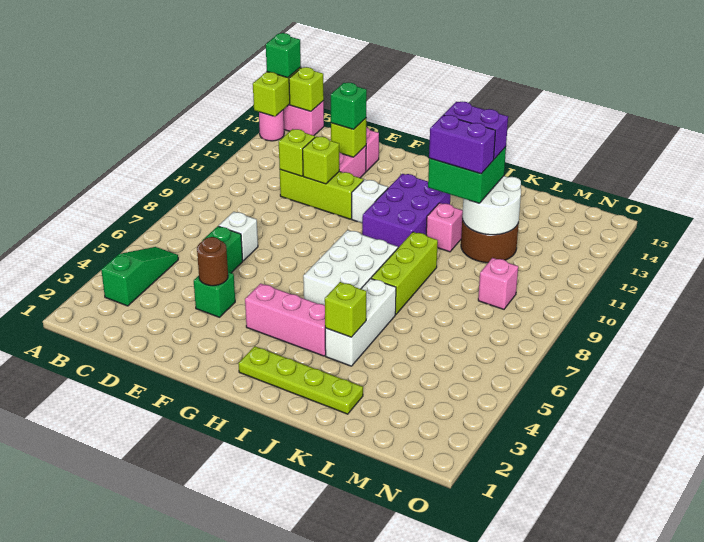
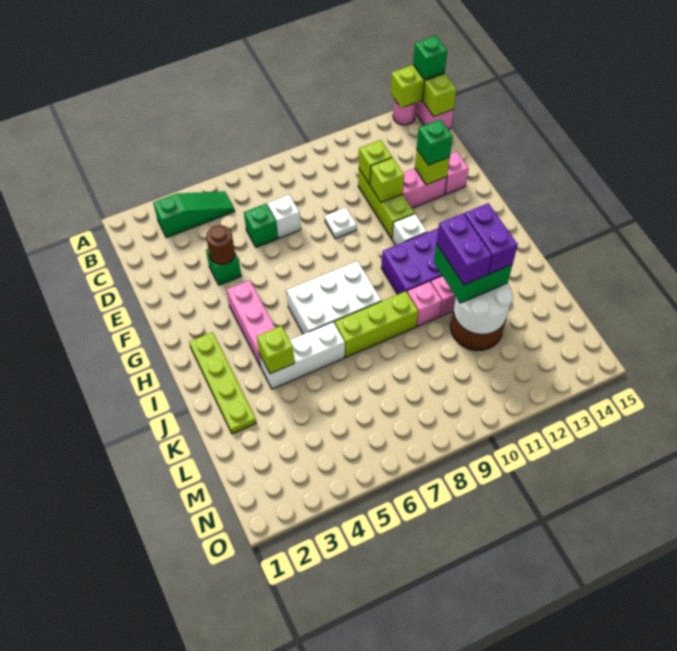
none -> white plate E9 level 1
pink brick M9 level 1 -> pink brick J10 level 1

